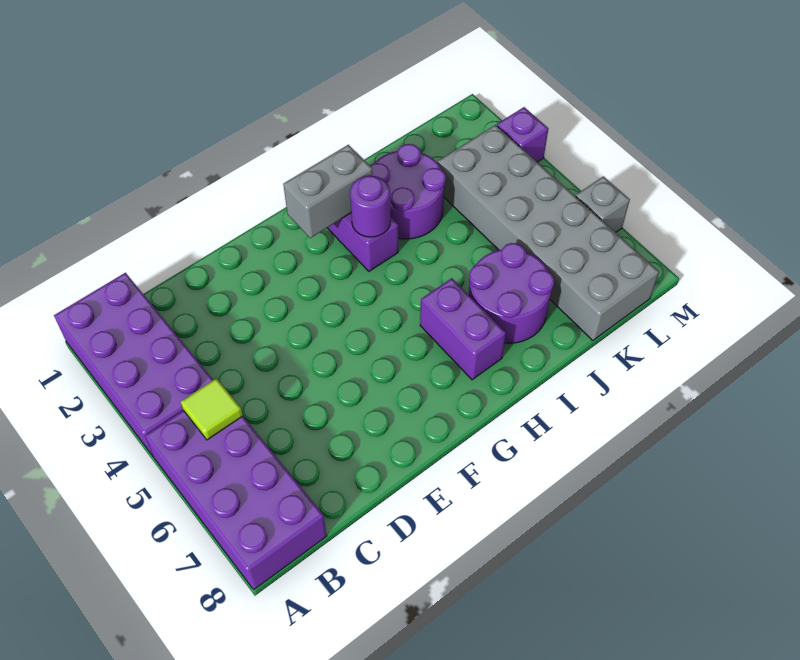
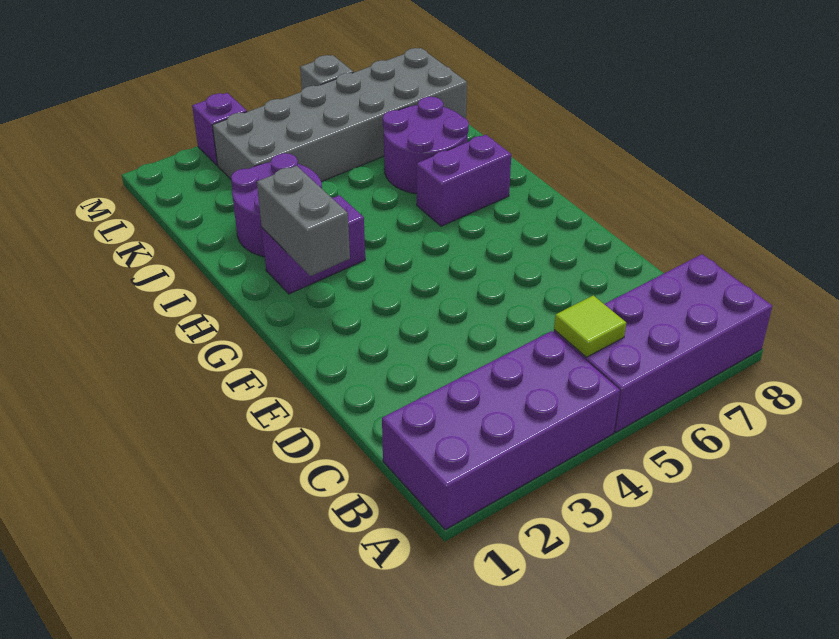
purple round brick H3 level 2 -> none

